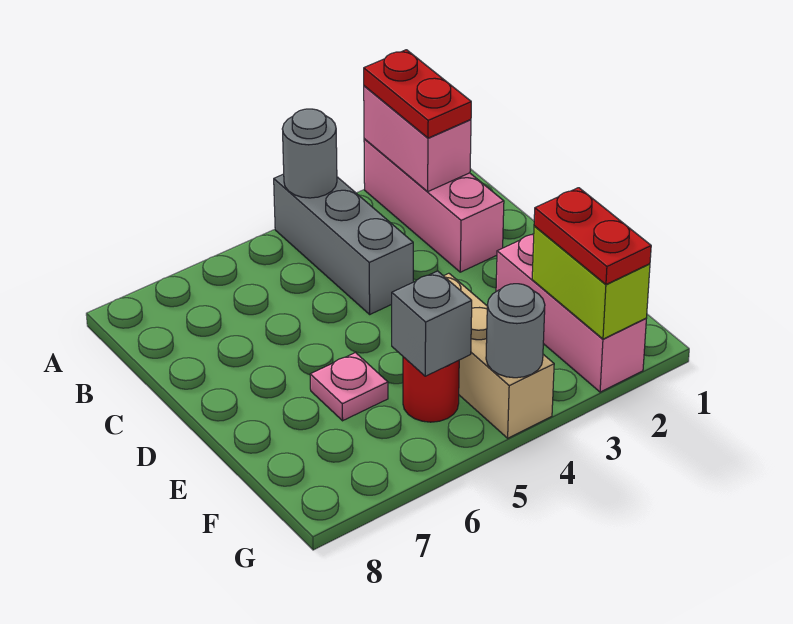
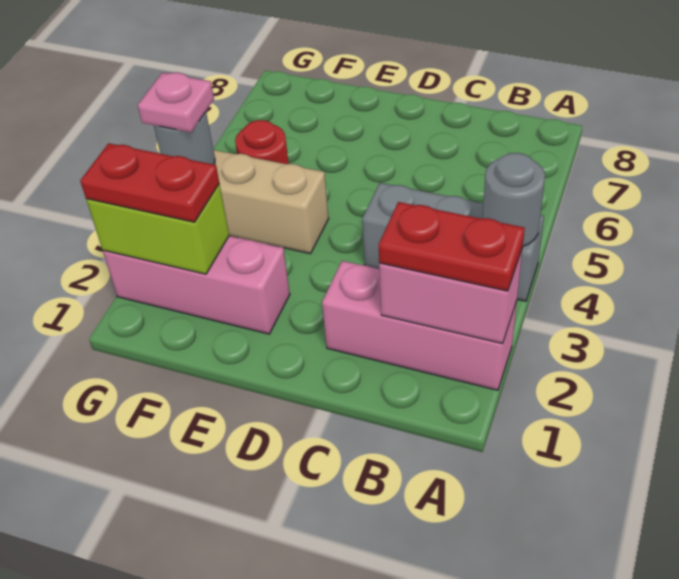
pink plate E6 level 1 -> pink plate G4 level 3
grey brick F5 level 2 -> none

